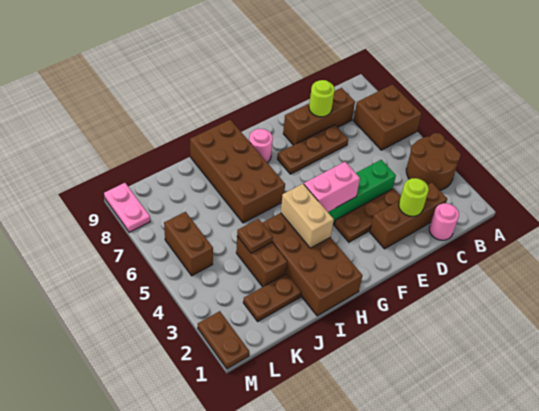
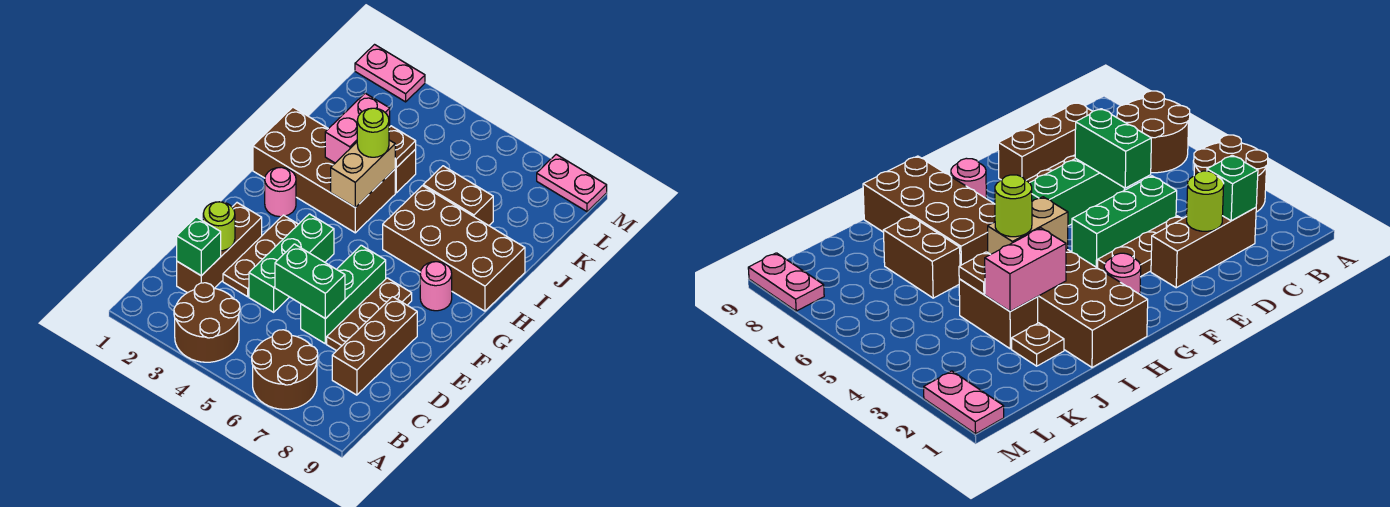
brown brick A6:B7 level 1 -> brown round brick A6:B7 level 1
pink round brick C1 level 1 -> pink round brick G2 level 1
none -> green brick C2 level 2
none -> green brick D5:D6 level 2
none -> green brick D6:F6 level 1
lime round brick D8 level 2 -> lime round brick I4 level 3
pink brick F4:G4 level 2 -> pink brick I3:J3 level 2
tan brick H3:H4 level 2 -> tan brick H4:I4 level 2
brown plate J2:K2 level 1 -> brown plate J2 level 1
brown brick L5:L6 level 1 -> brown brick J6:J7 level 1
brown plate M1:M2 level 1 -> pink plate M1:M2 level 1

